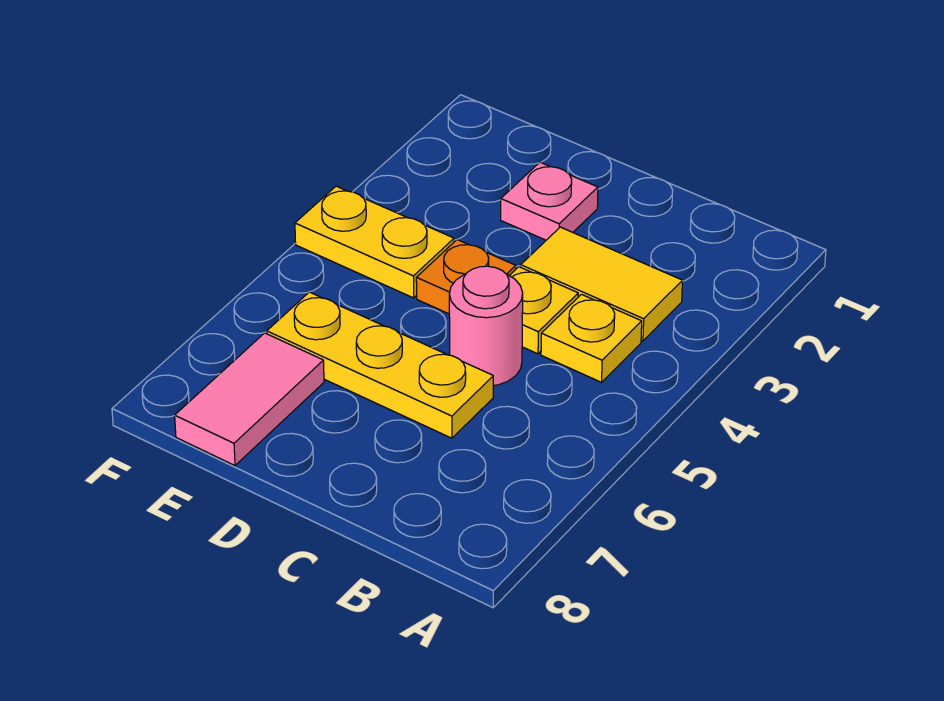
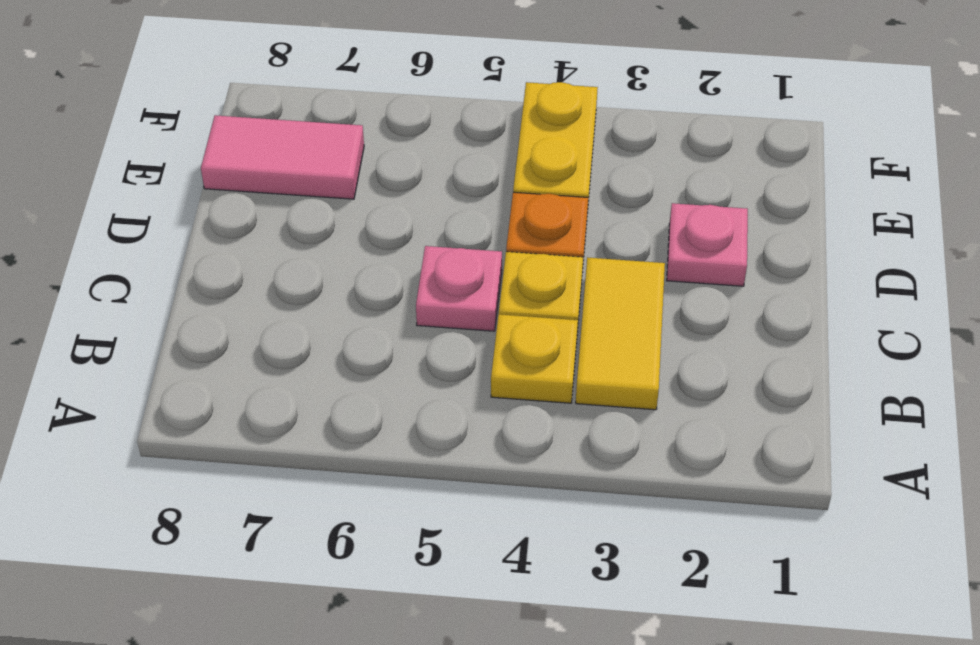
pink round brick C5 level 1 -> pink plate C5 level 1
yellow plate C6:E6 level 1 -> none

